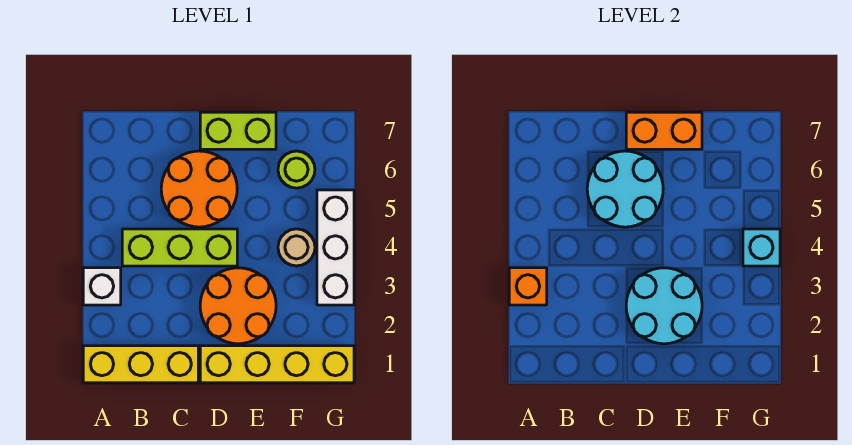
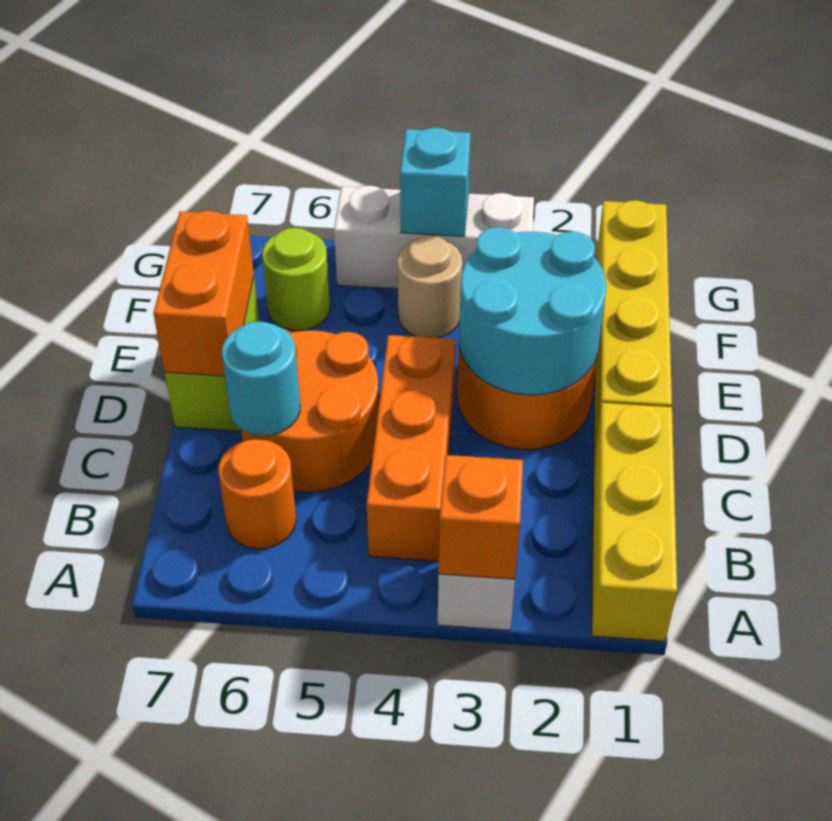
lime brick B4:D4 level 1 -> orange brick B4:D4 level 1
none -> orange round brick B6 level 1
cyan round brick C5:D6 level 2 -> cyan round brick C6 level 2

